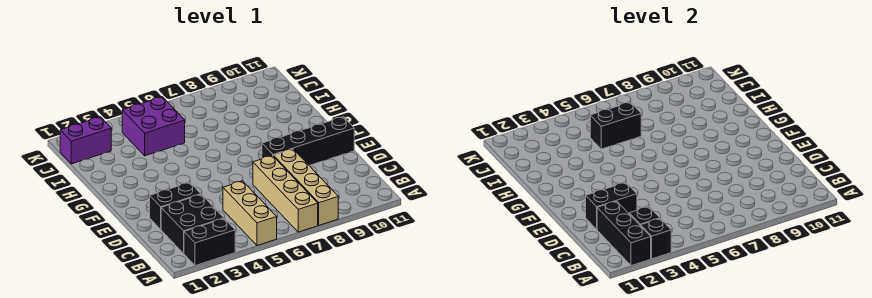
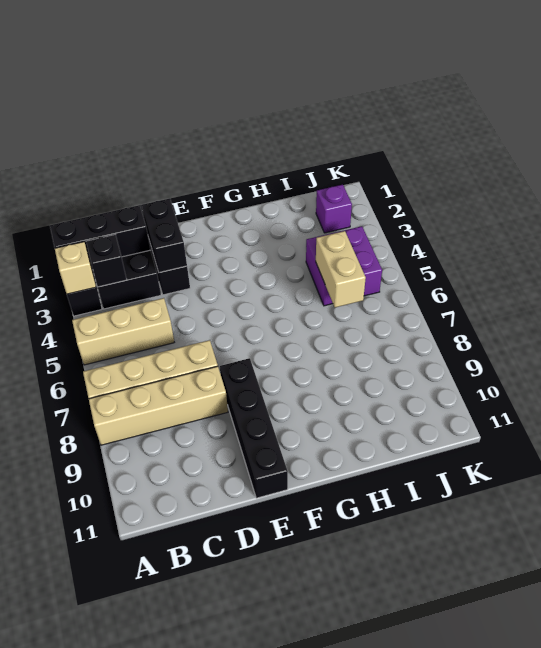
black brick A3 level 2 -> tan brick A3 level 2
black brick I5:I6 level 2 -> tan brick I5:I6 level 2
purple brick J1:J2 level 1 -> purple brick J2 level 1

